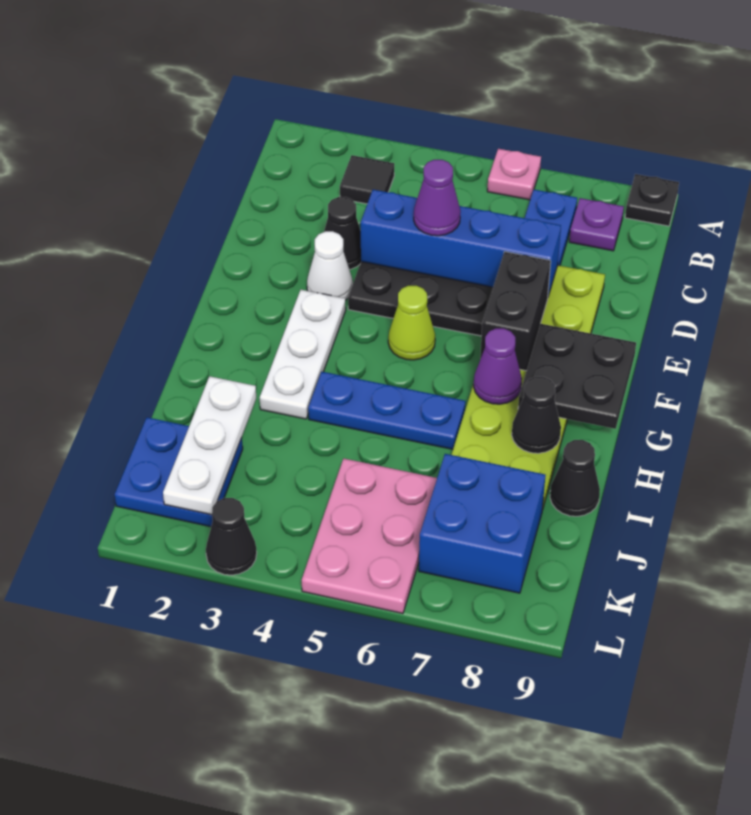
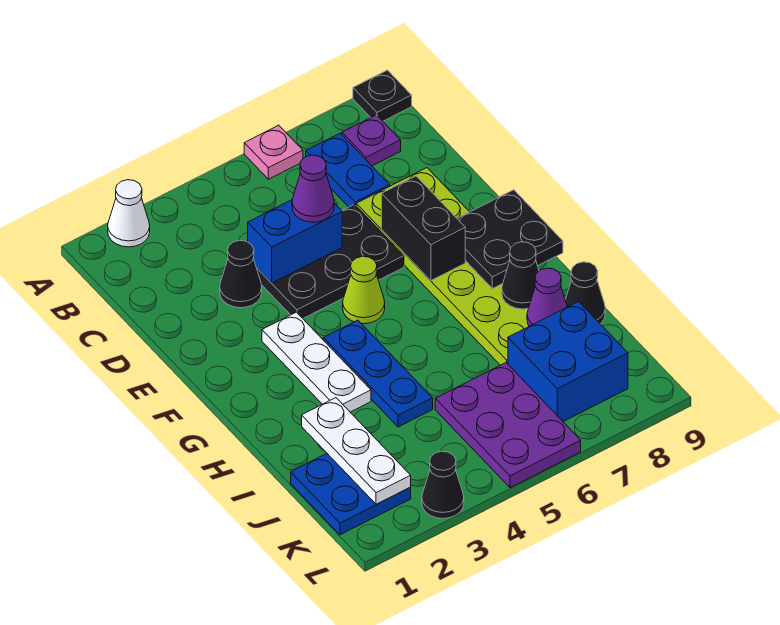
black tile B3 level 1 -> none
blue brick D4:D7 level 2 -> blue brick D4:D5 level 2
white cone E3 level 1 -> white cone A2 level 1
purple cone G7 level 2 -> purple cone I8 level 2
blue plate H4:H6 level 1 -> blue plate G4:I4 level 1
pink plate J5:L6 level 1 -> purple plate J5:L6 level 1

